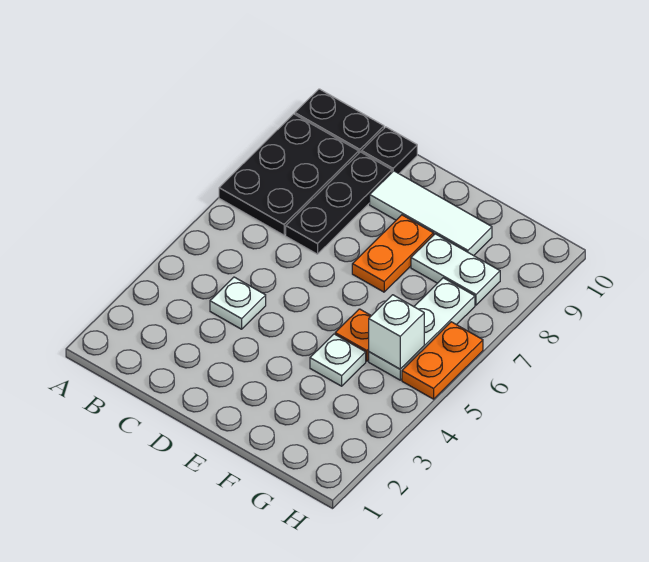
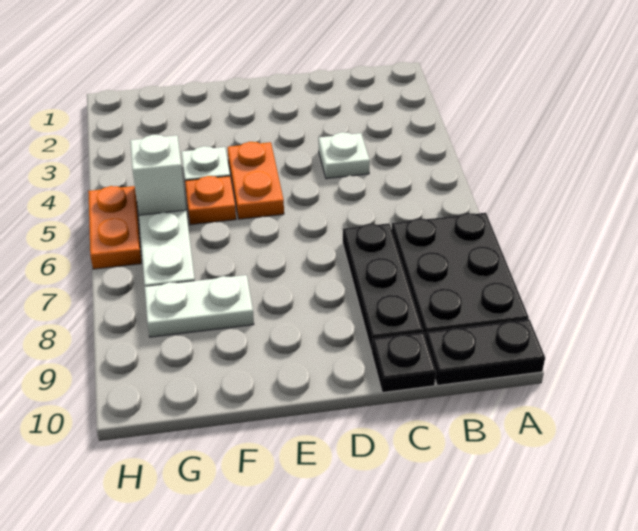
white tile D9:F9 level 1 -> none
orange plate E7:E8 level 1 -> orange plate E4:E5 level 1

